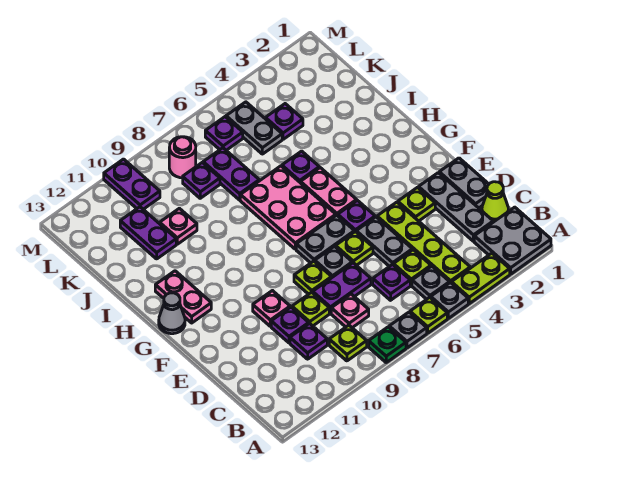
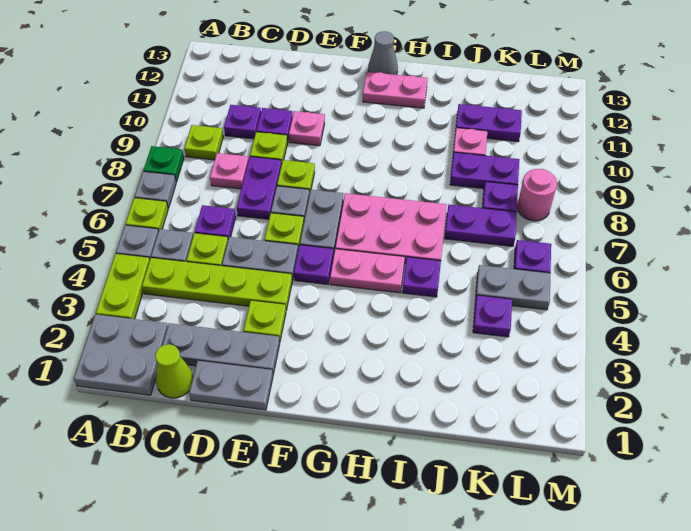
purple plate L10:M10 level 1 -> purple plate J9:K9 level 1

